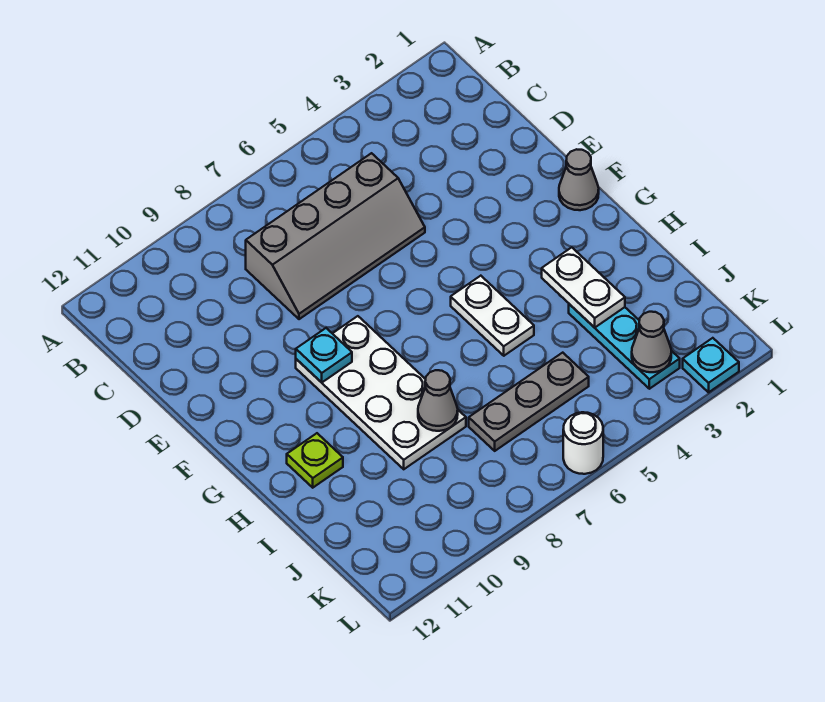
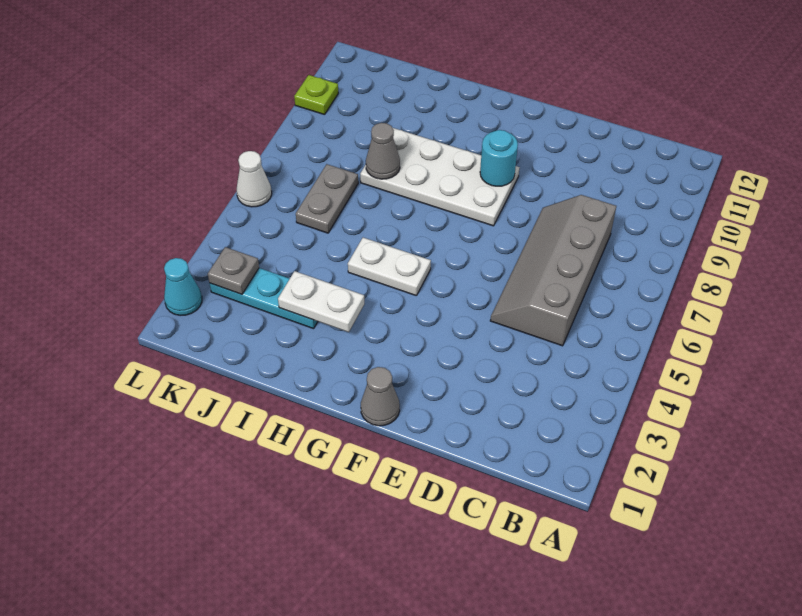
cyan plate F9 level 2 -> cyan round brick F9 level 2
lime plate H11 level 1 -> lime plate L10 level 1
grey plate J5:J7 level 1 -> grey plate J6:J7 level 1
grey cone K3 level 2 -> grey plate K3 level 2
cyan plate L2 level 1 -> cyan cone L2 level 1
white round brick L6 level 1 -> white cone L6 level 1

